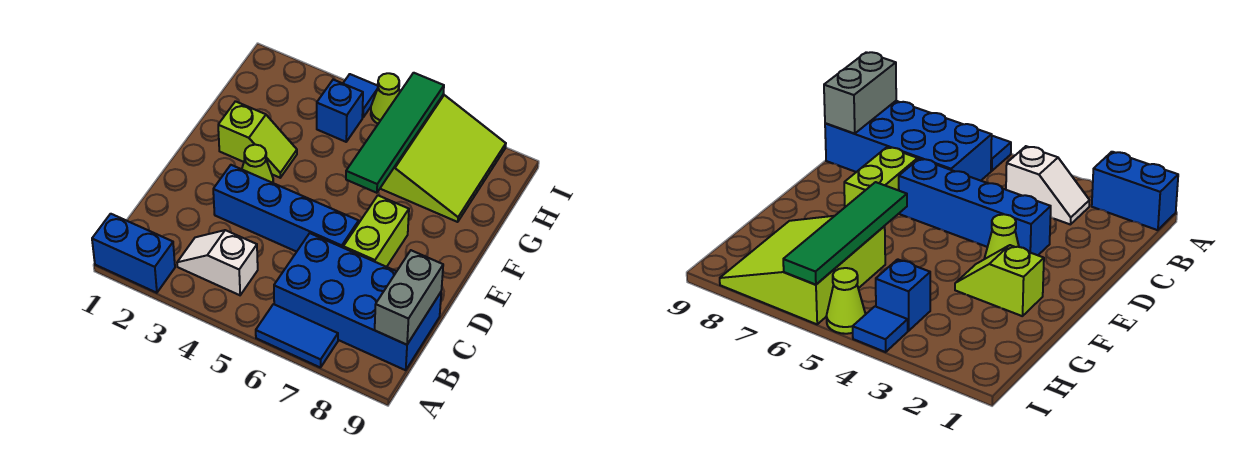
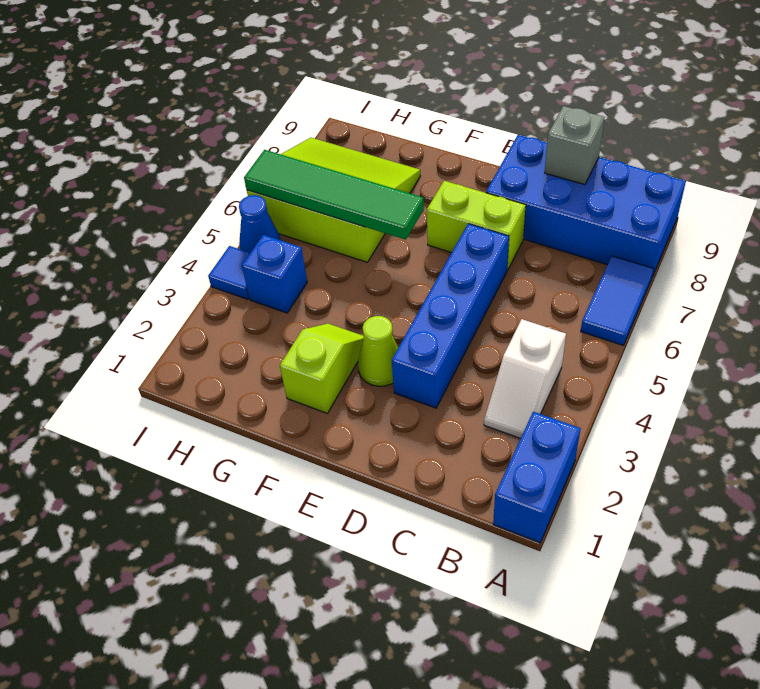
blue brick B6:C9 level 1 -> blue brick A8:D9 level 1
grey brick B9:C9 level 2 -> grey brick C9 level 2
lime cone I5 level 1 -> blue cone I5 level 1

